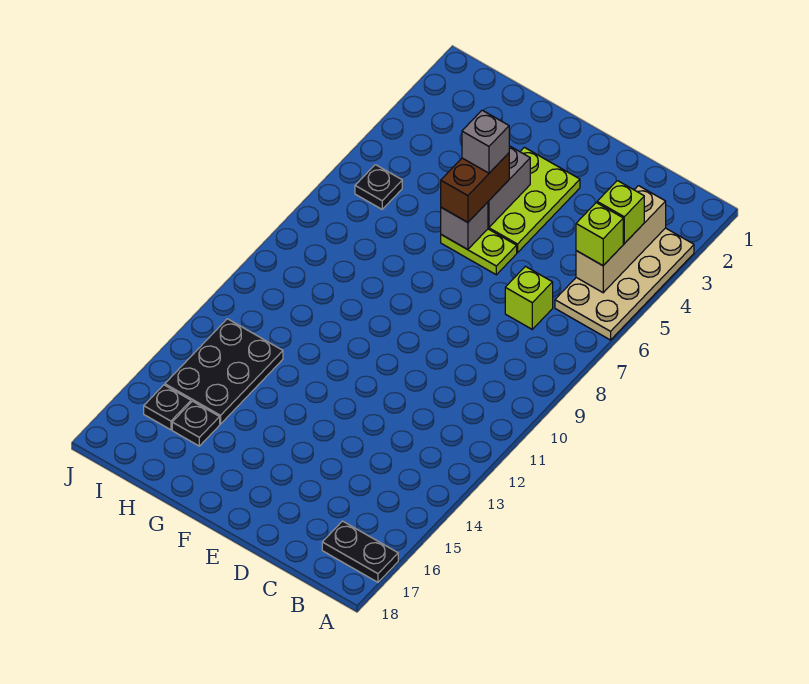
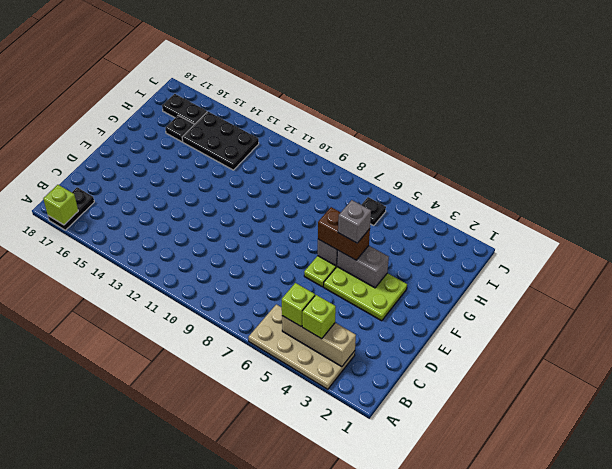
lime brick C7 level 1 -> lime brick A17 level 2
black plate I16 level 1 -> black plate I16:I17 level 1

